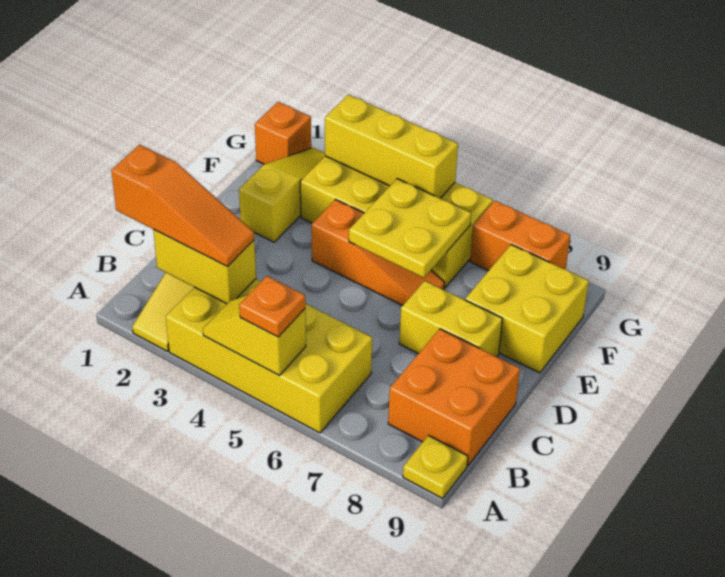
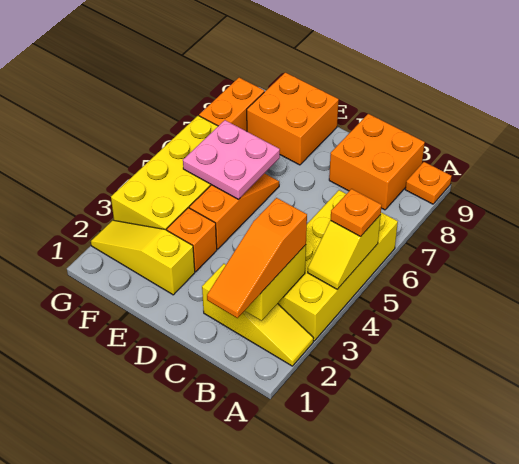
yellow plate A9 level 1 -> orange plate A9 level 1
orange slope B1:B3 level 3 top 1 -> orange slope B1:B3 level 3 top 3
yellow brick D7:D8 level 1 -> none
yellow plate E5:F6 level 2 -> pink plate E5:F6 level 2
yellow brick E8:F9 level 1 -> orange brick E8:F9 level 1
orange brick G1 level 1 -> orange brick E3 level 1
yellow brick G3:G5 level 2 -> none

